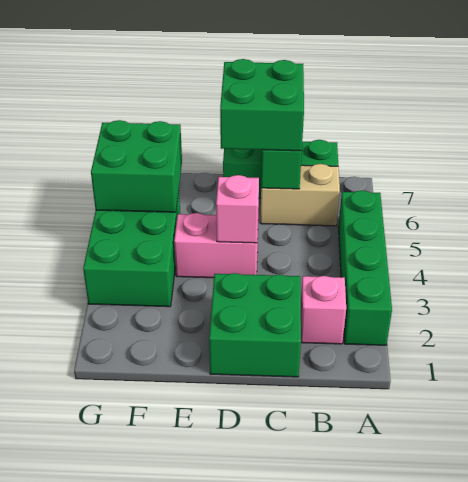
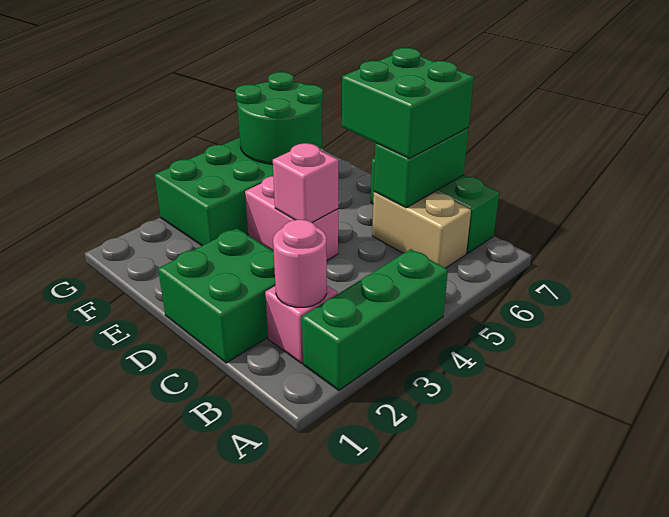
green brick A2:A5 level 1 -> green brick A2:A4 level 1
none -> pink round brick B2 level 2
green brick F5:G6 level 2 -> green round brick F5:G6 level 2

